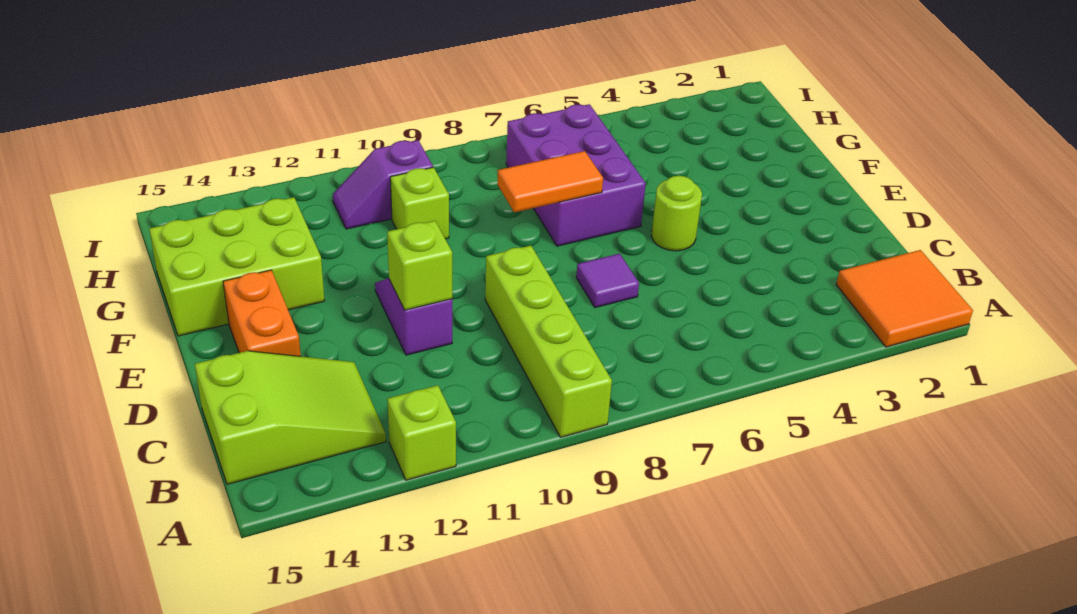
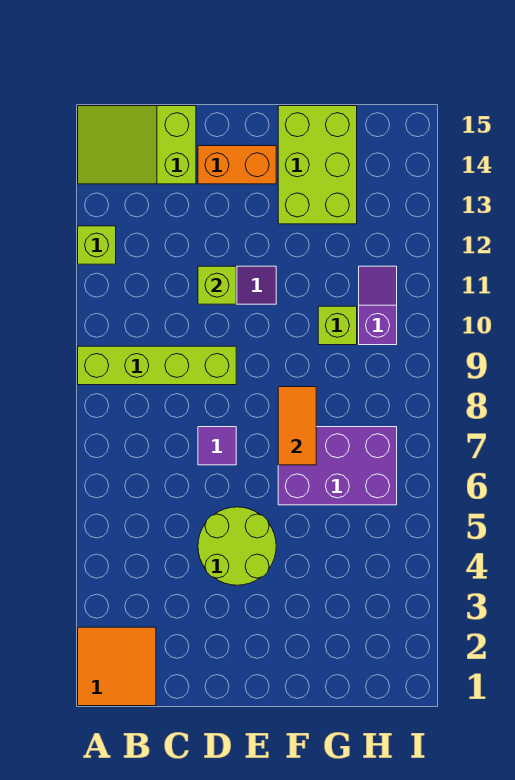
lime slope B13:C15 level 1 top 15 -> lime slope A14:C15 level 1 top C
lime round brick E5 level 1 -> lime round brick D4:E5 level 1

